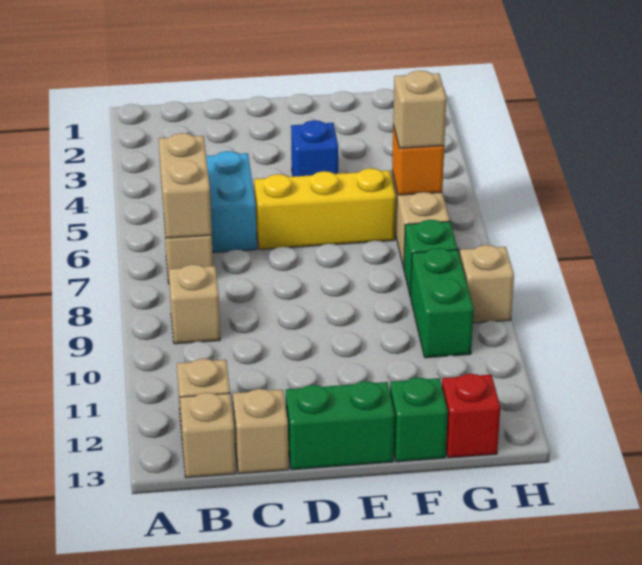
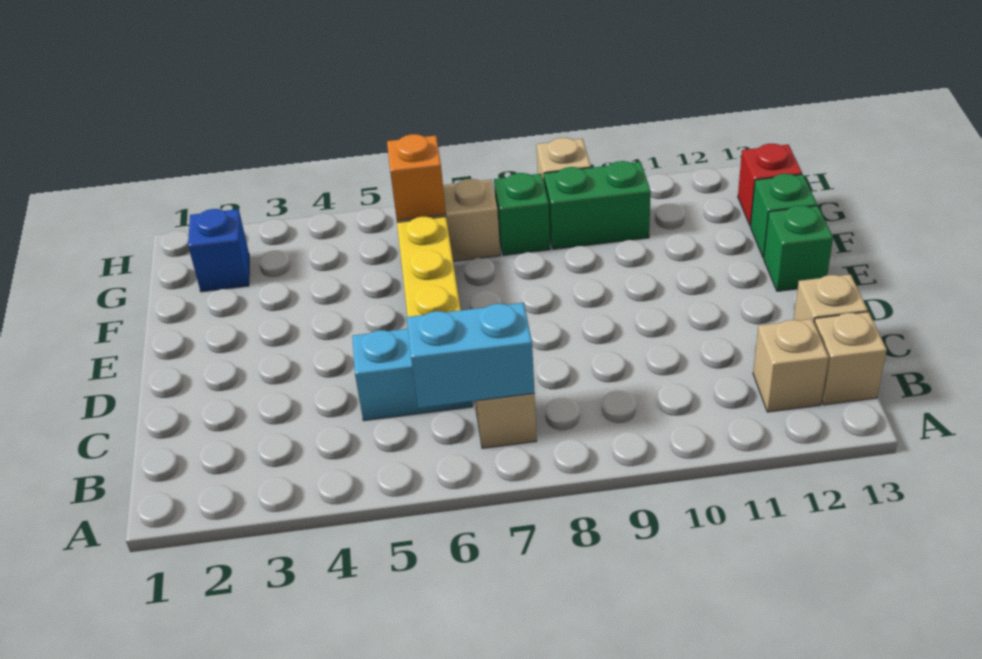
tan brick B6:B7 level 2 -> cyan brick B6:B7 level 2
tan brick B9 level 1 -> none
green brick D13:E13 level 1 -> green brick E13 level 1
blue brick E4 level 1 -> blue brick G2 level 1
tan brick G6 level 3 -> none

